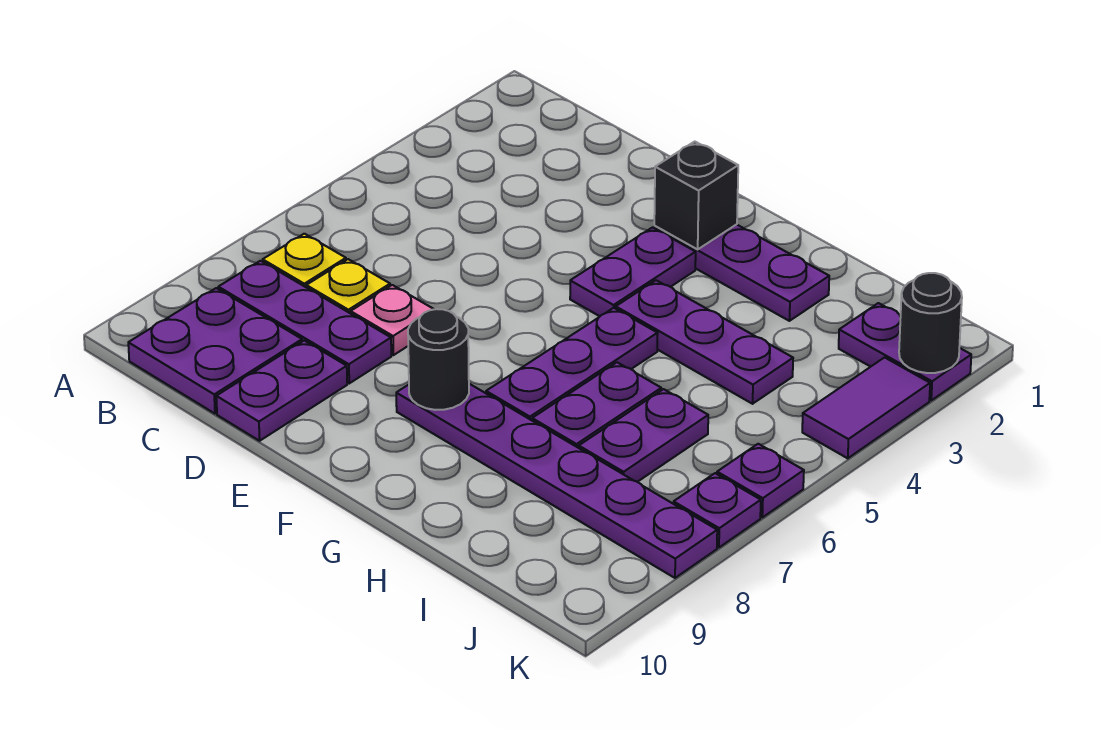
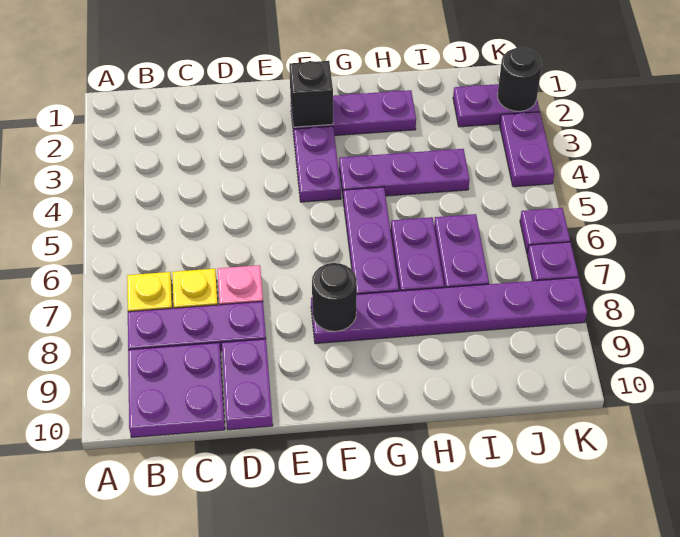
purple tile K3:K4 level 1 -> purple plate K3:K4 level 1

